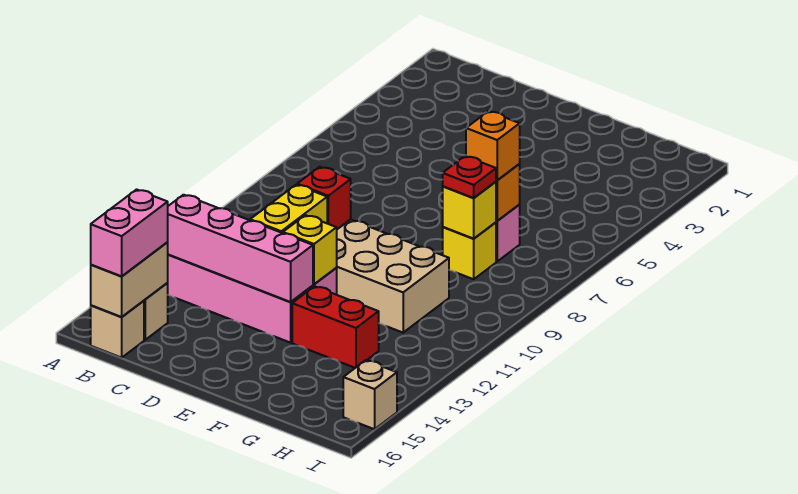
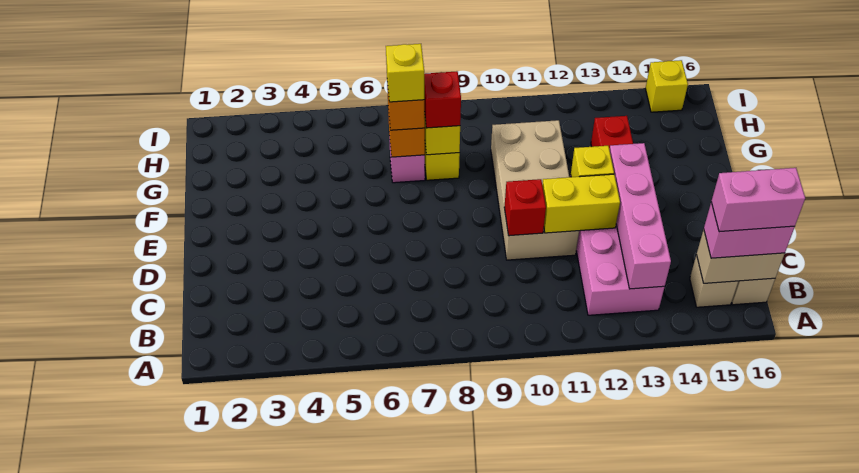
none -> pink brick B15:B16 level 4
none -> yellow brick G7 level 4
red plate G8 level 3 -> red brick G8 level 3
tan brick I15 level 1 -> yellow brick I15 level 1

